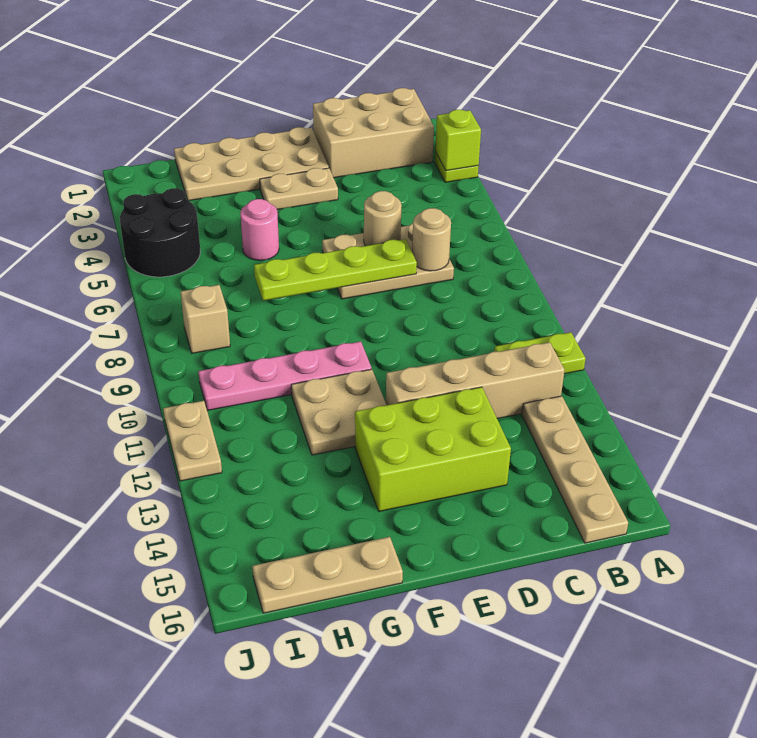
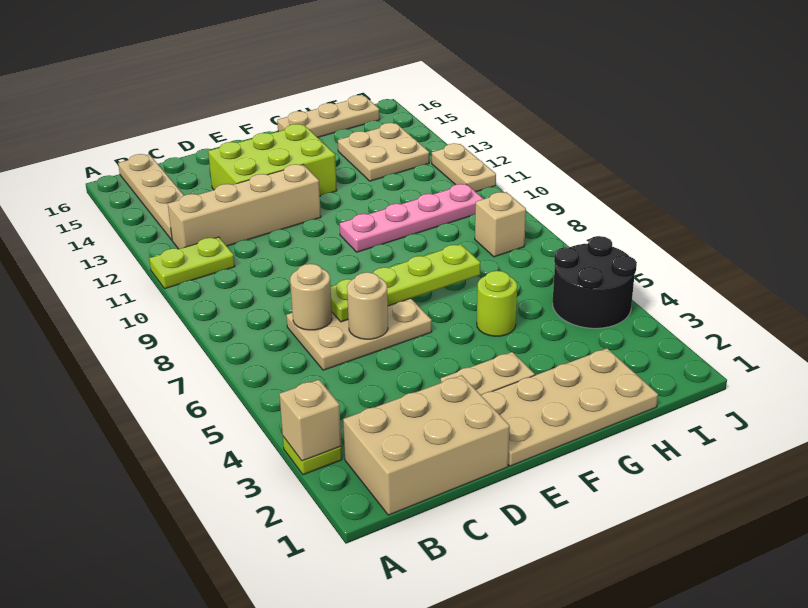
lime brick A3 level 2 -> tan brick A3 level 2
tan plate F11:G12 level 1 -> tan plate H13:I14 level 1
pink round brick G5 level 1 -> lime round brick G5 level 1

